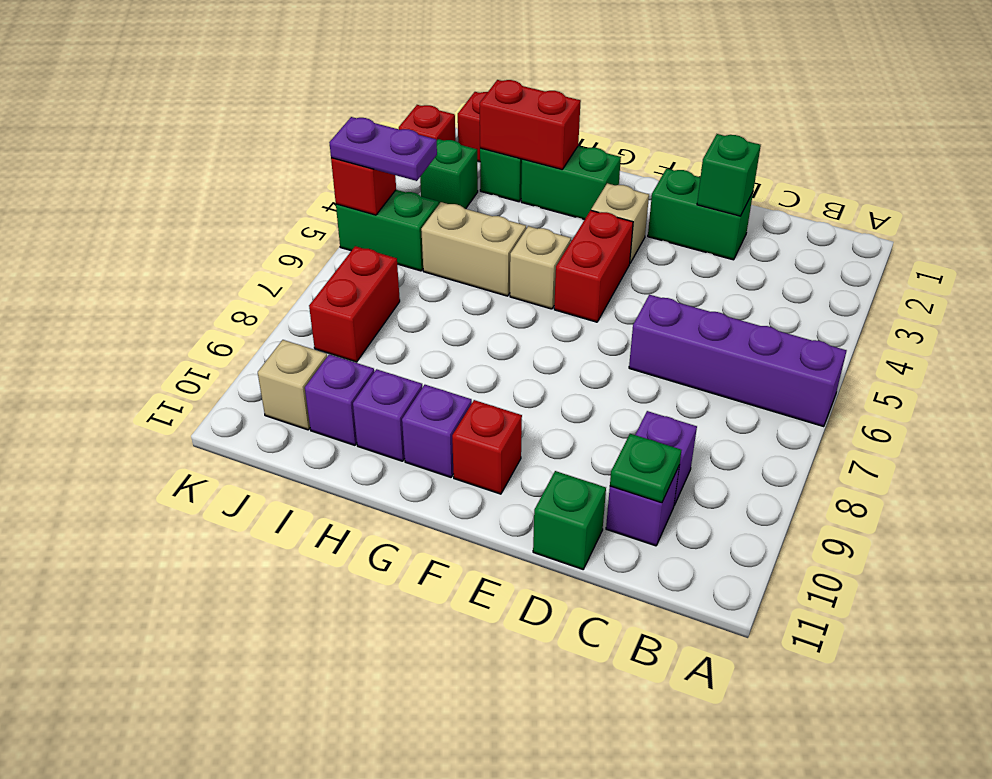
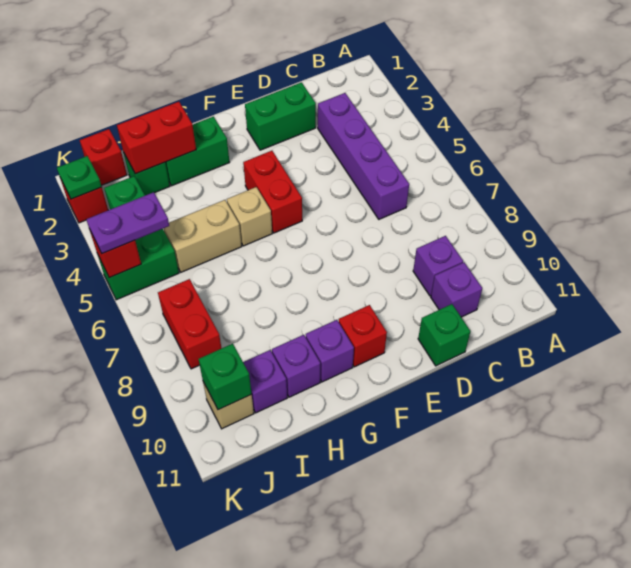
purple brick A6:D6 level 1 -> purple brick C3:C6 level 1
green plate C10 level 2 -> green plate K2 level 2
green brick D2 level 2 -> green brick J10 level 2
tan brick F3 level 1 -> none

